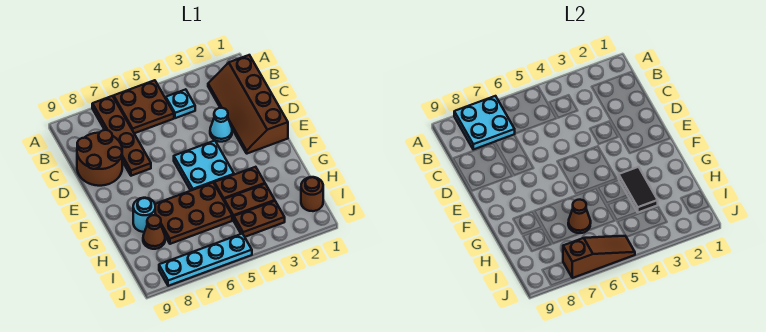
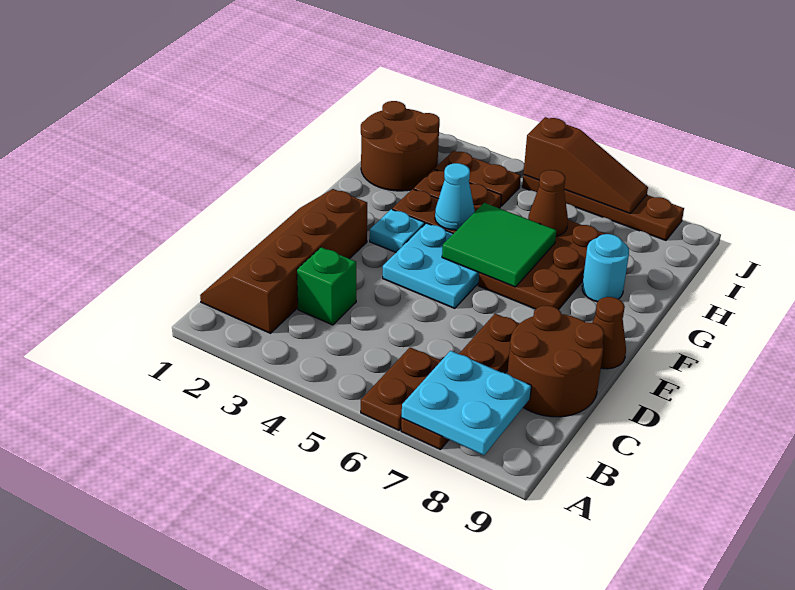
brown plate A5:B6 level 1 -> brown plate A6:B6 level 1
brown slope B1:E2 level 1 top 1 -> brown slope B1:E2 level 1 top 2
cyan plate B4 level 1 -> cyan plate F3 level 1
none -> green brick C3 level 1
cyan cone D3 level 1 -> cyan cone G4 level 2
none -> green tile F5:G6 level 2
black tile G3:H3 level 2 -> none
brown plate G5:H7 level 1 -> brown plate F6:H7 level 1
brown cone H8 level 1 -> brown cone E9 level 1
brown round brick I1 level 1 -> brown round brick H1:I2 level 1
cyan plate J5:J8 level 1 -> brown plate J5:J8 level 1
brown slope J5:J7 level 2 top 7 -> brown slope J5:J7 level 2 top 5

